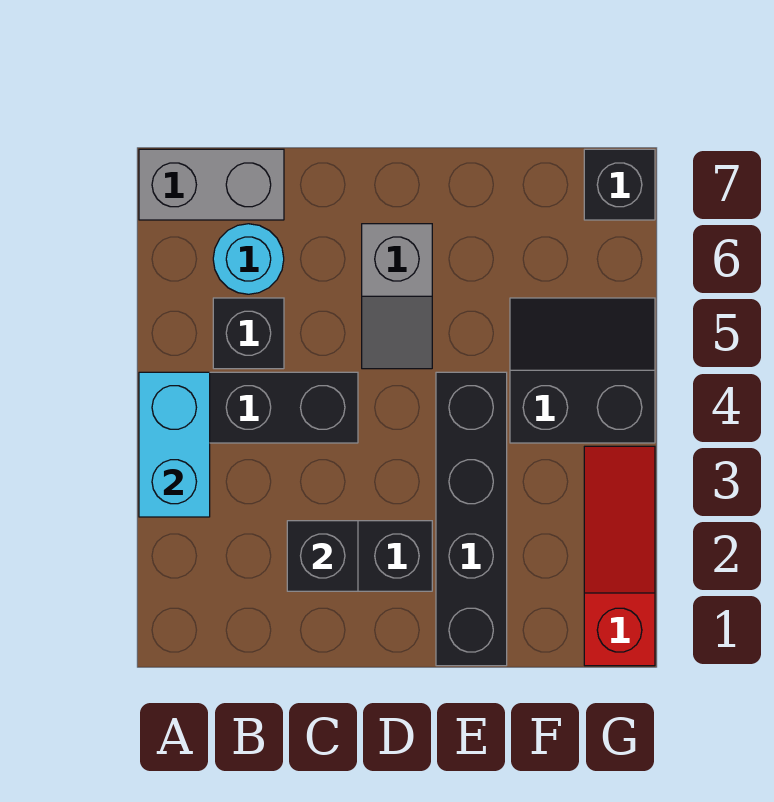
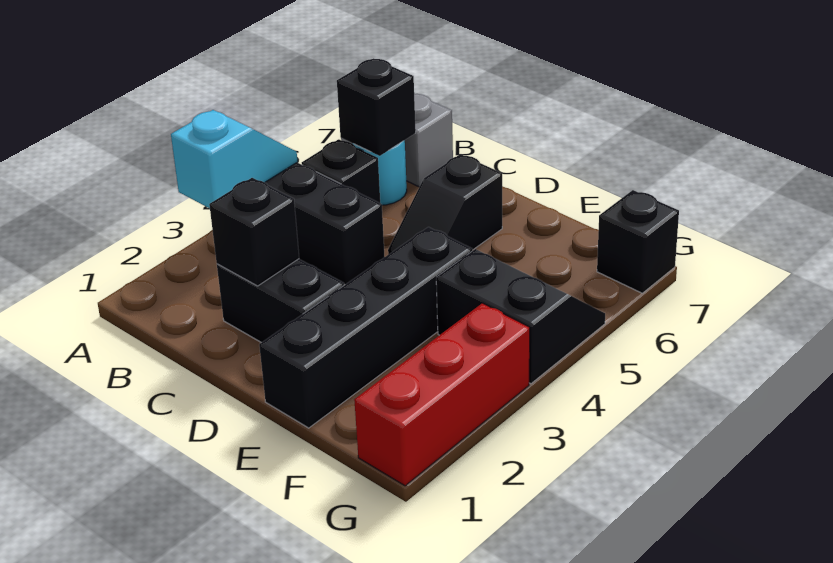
cyan brick A3:A4 level 2 -> cyan slope A3:A4 level 2 top 3
none -> black brick B6 level 2
grey slope D5:D6 level 1 top 6 -> black slope D5:D6 level 1 top 6
red slope G1:G3 level 1 top 1 -> red brick G1:G3 level 1

